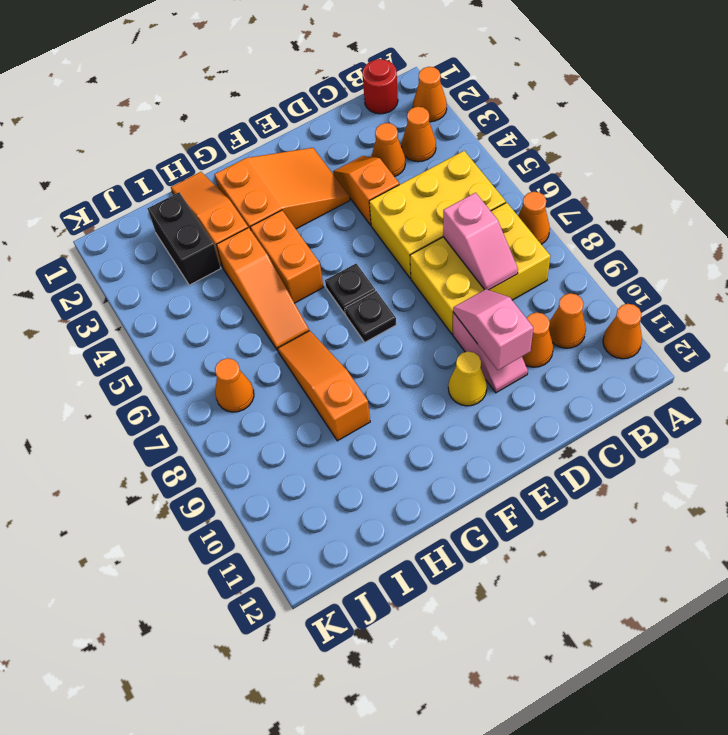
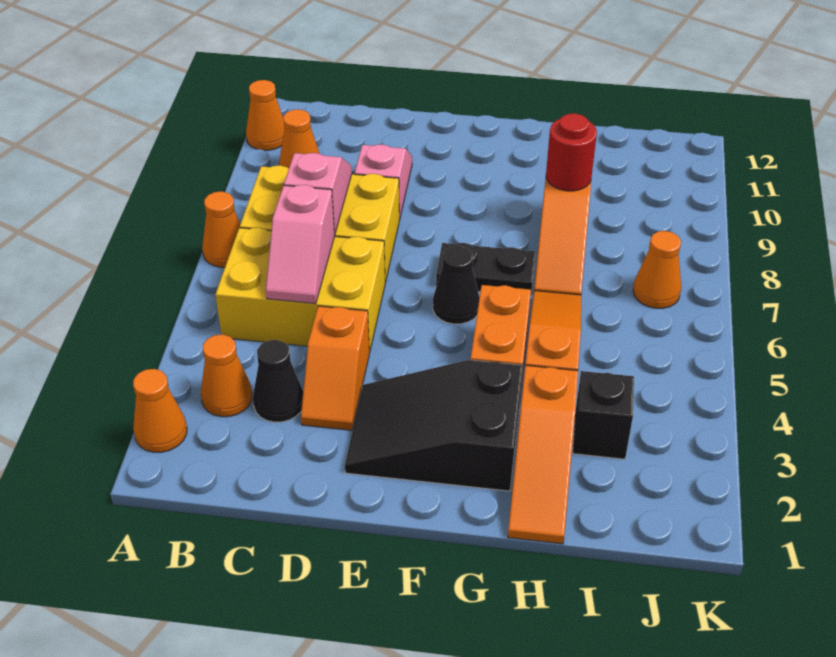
red round brick B1 level 1 -> red round brick H9 level 2
orange cone C3 level 1 -> black cone C3 level 1
orange cone C10 level 1 -> none
pink slope D9:D10 level 2 top 10 -> pink slope C5:C6 level 2 top 6
orange slope E2:G3 level 1 top G -> black slope E2:G3 level 1 top G
yellow cone E10 level 1 -> none
black plate F6 level 1 -> black cone F6 level 1
black plate F7 level 1 -> black plate F7:G7 level 1
black brick I2:I3 level 1 -> black brick I3 level 1

